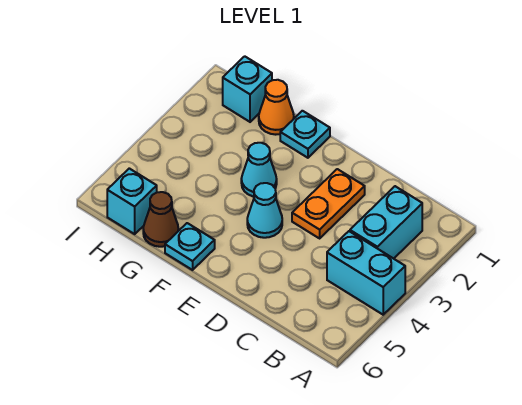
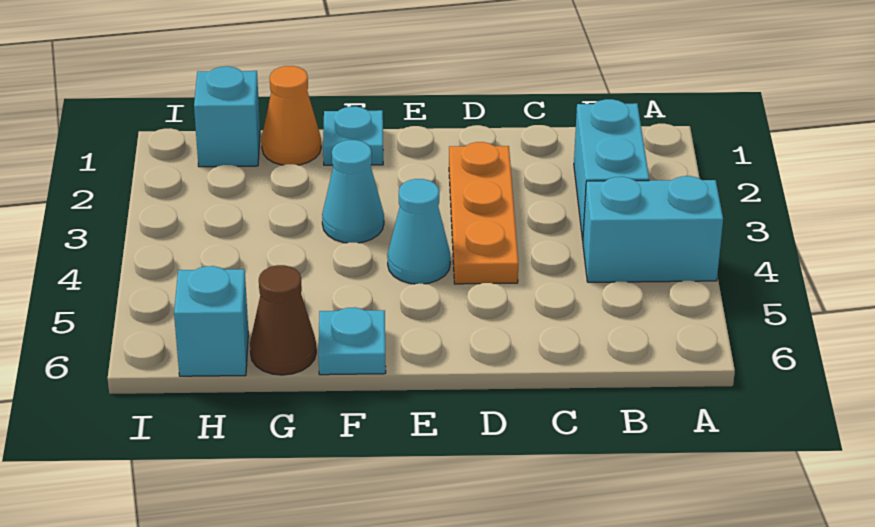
orange plate D2:D3 level 1 -> orange plate D2:D4 level 1

